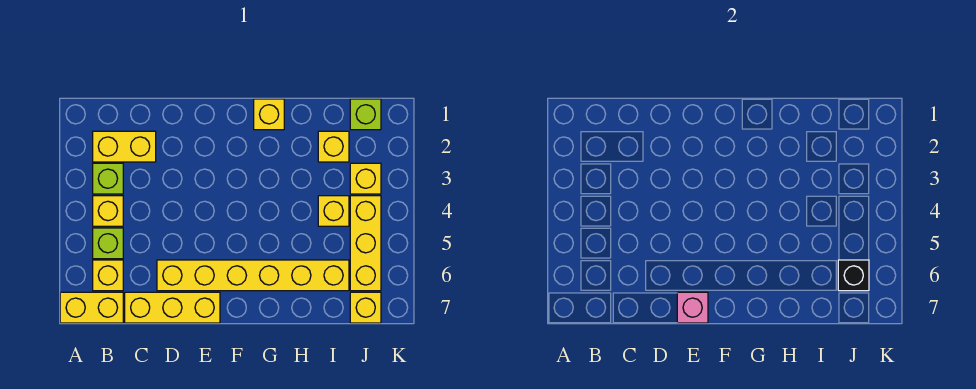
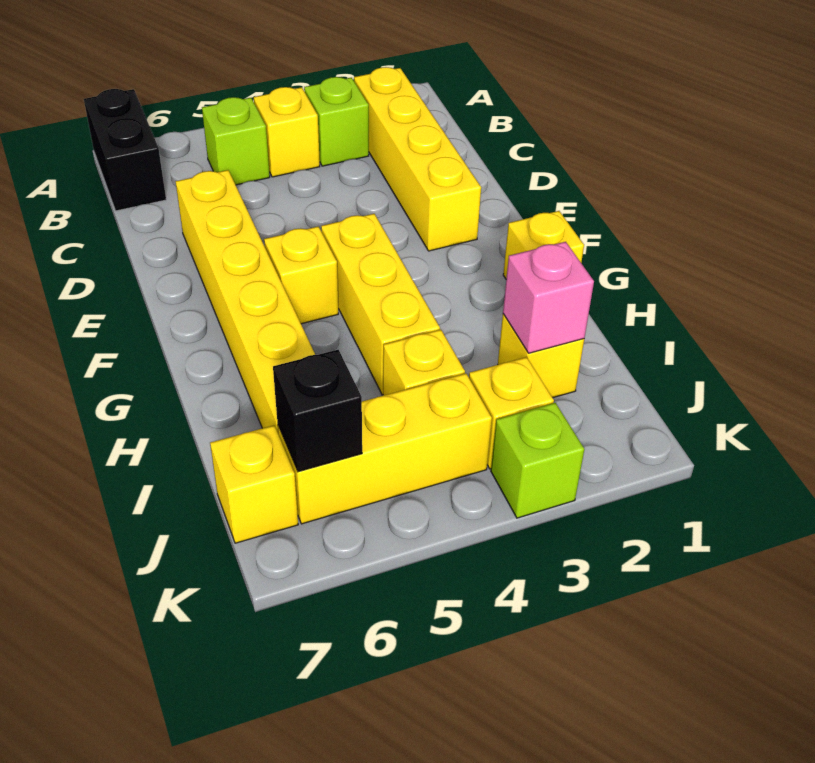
yellow brick A7:B7 level 1 -> black brick A7:B7 level 1
yellow brick B2:C2 level 1 -> yellow brick B2:E2 level 1
yellow brick B6 level 1 -> yellow brick F5 level 1
yellow brick C7:E7 level 1 -> yellow brick F4:H4 level 1
pink brick E7 level 2 -> pink brick I2 level 2
lime brick J1 level 1 -> lime brick K3 level 1

